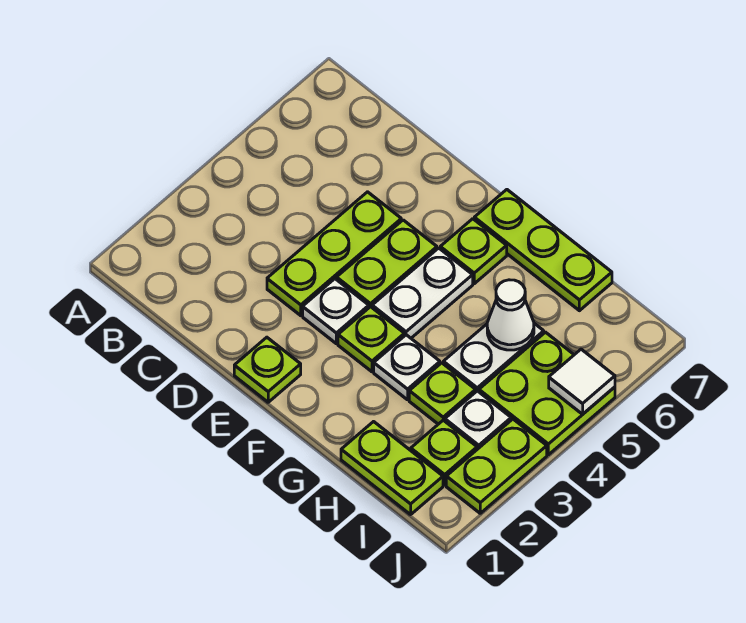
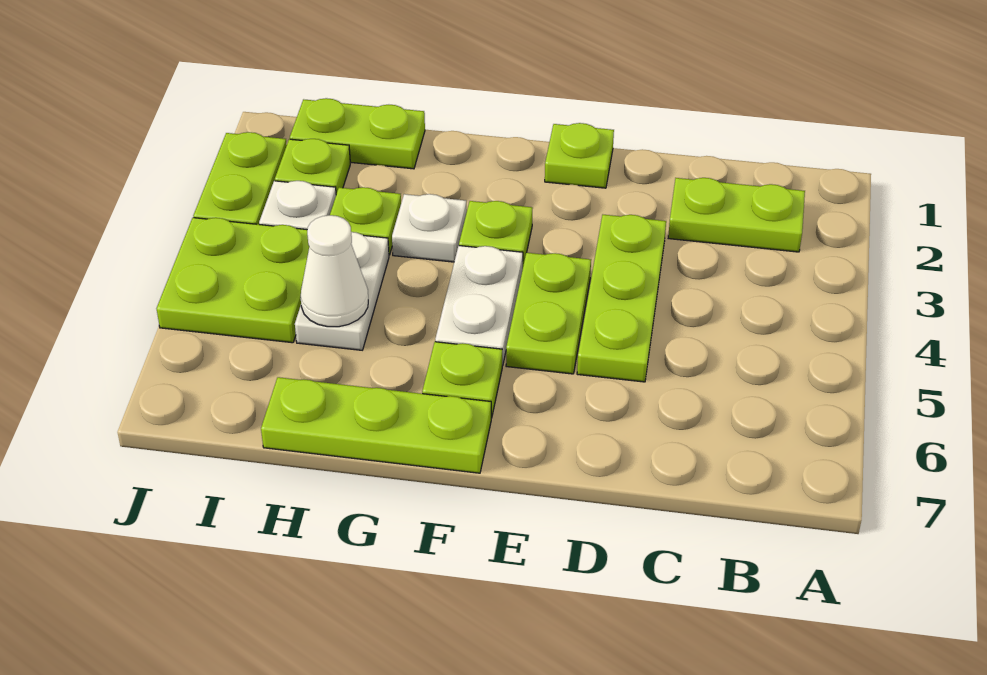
none -> lime plate B2:C2 level 1
white plate E3 level 1 -> none
white tile J5 level 2 -> none

